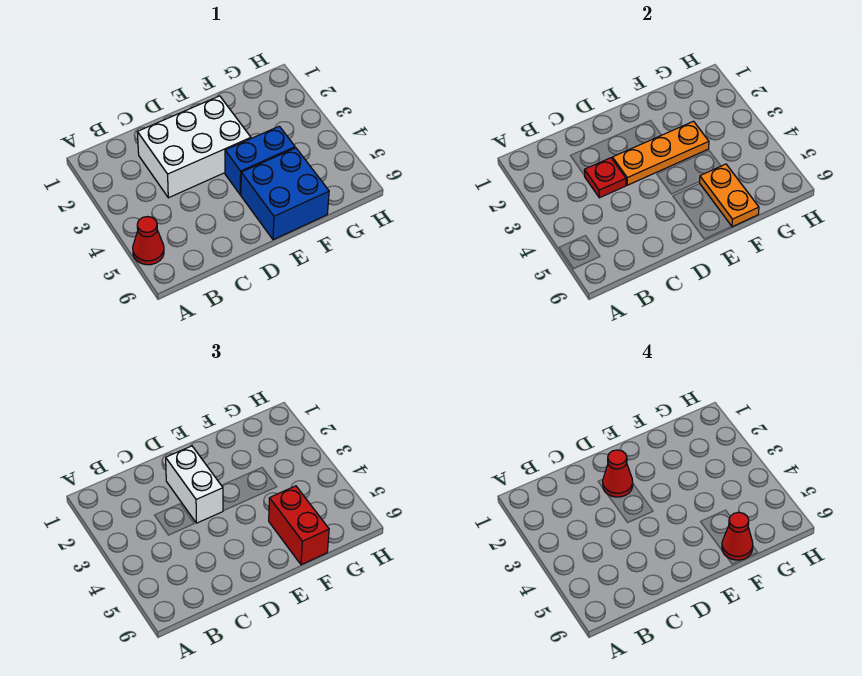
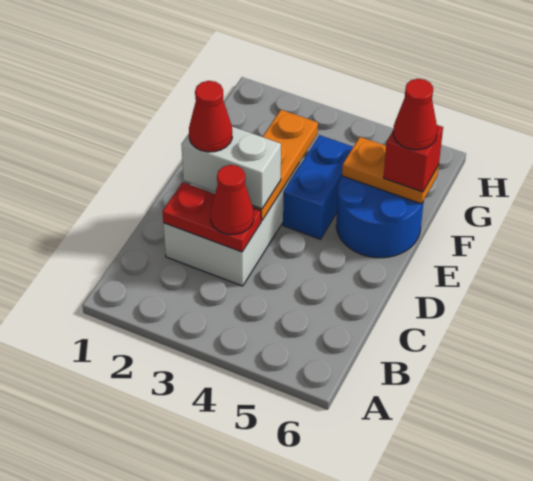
red cone A5 level 1 -> red cone C3 level 3
red plate C3 level 2 -> red plate C2:C3 level 2
blue brick E5:F6 level 1 -> blue round brick E5:F6 level 1
red brick F5:F6 level 3 -> red brick F6 level 3

